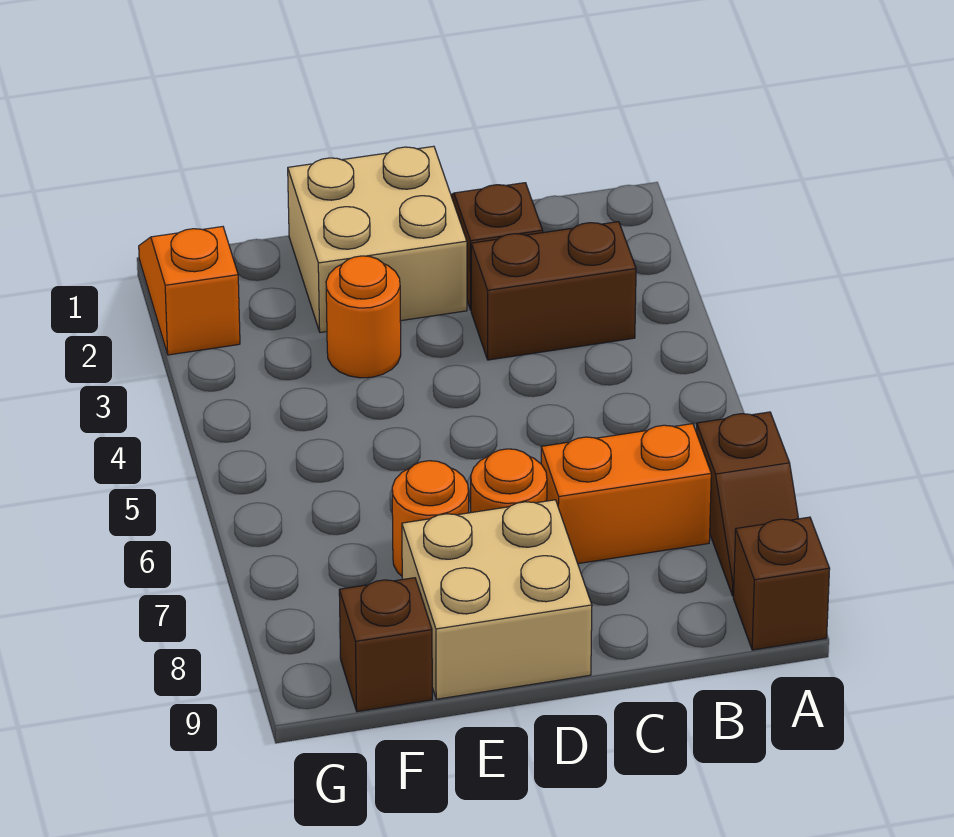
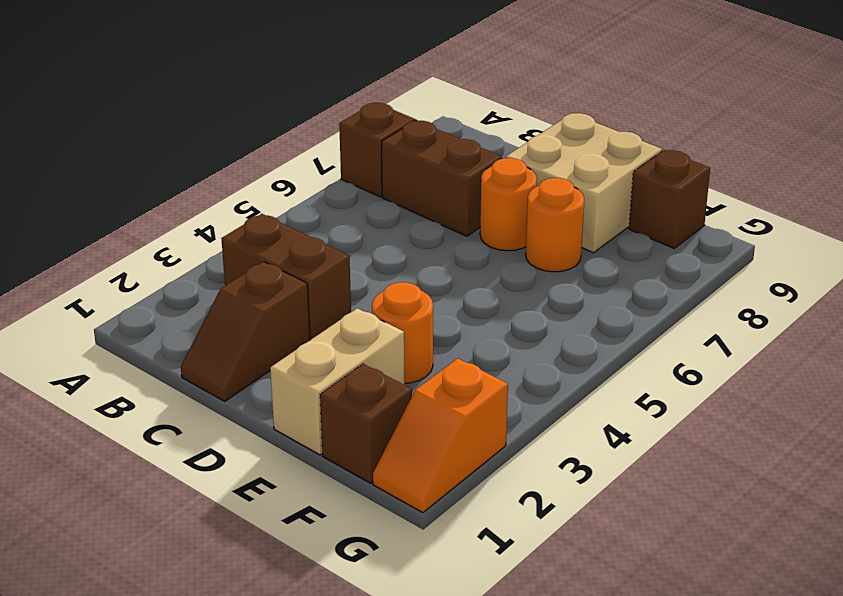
brown brick A9 level 1 -> brown brick F1 level 1
orange brick B7:C7 level 1 -> brown brick B7:C7 level 1
tan brick D1:E2 level 1 -> tan brick E1:E2 level 1

